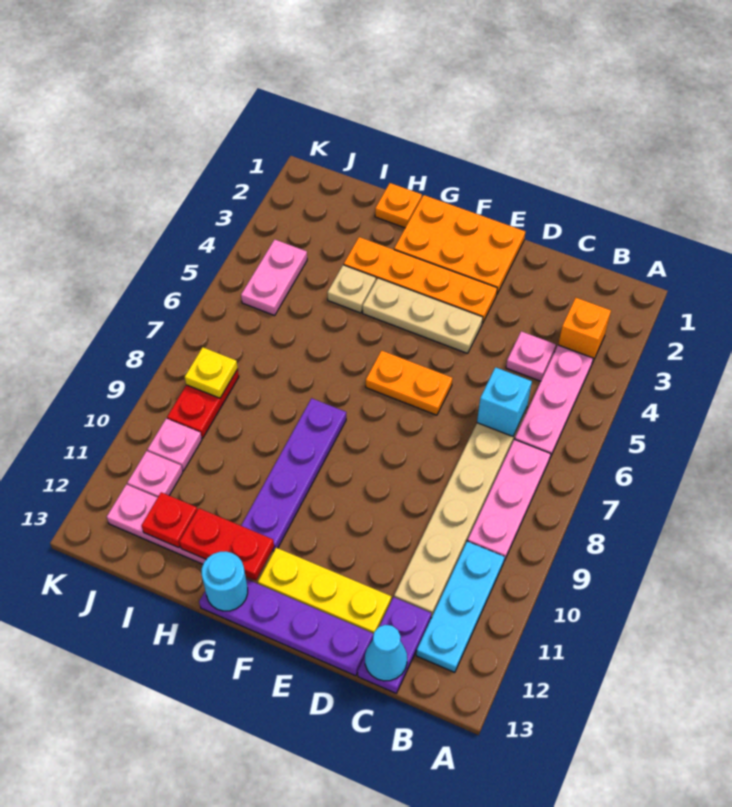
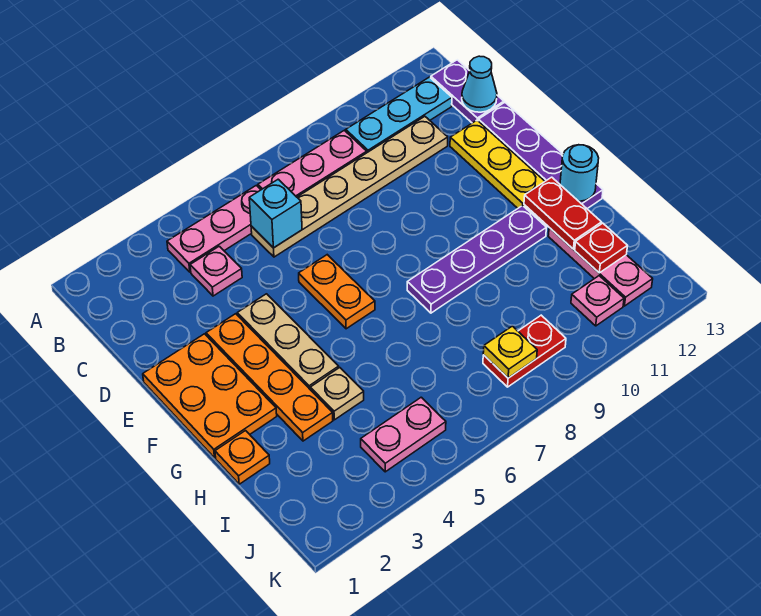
orange brick B3 level 1 -> none
purple plate C12:C13 level 1 -> purple plate B13:C13 level 1
pink plate J10 level 1 -> none

